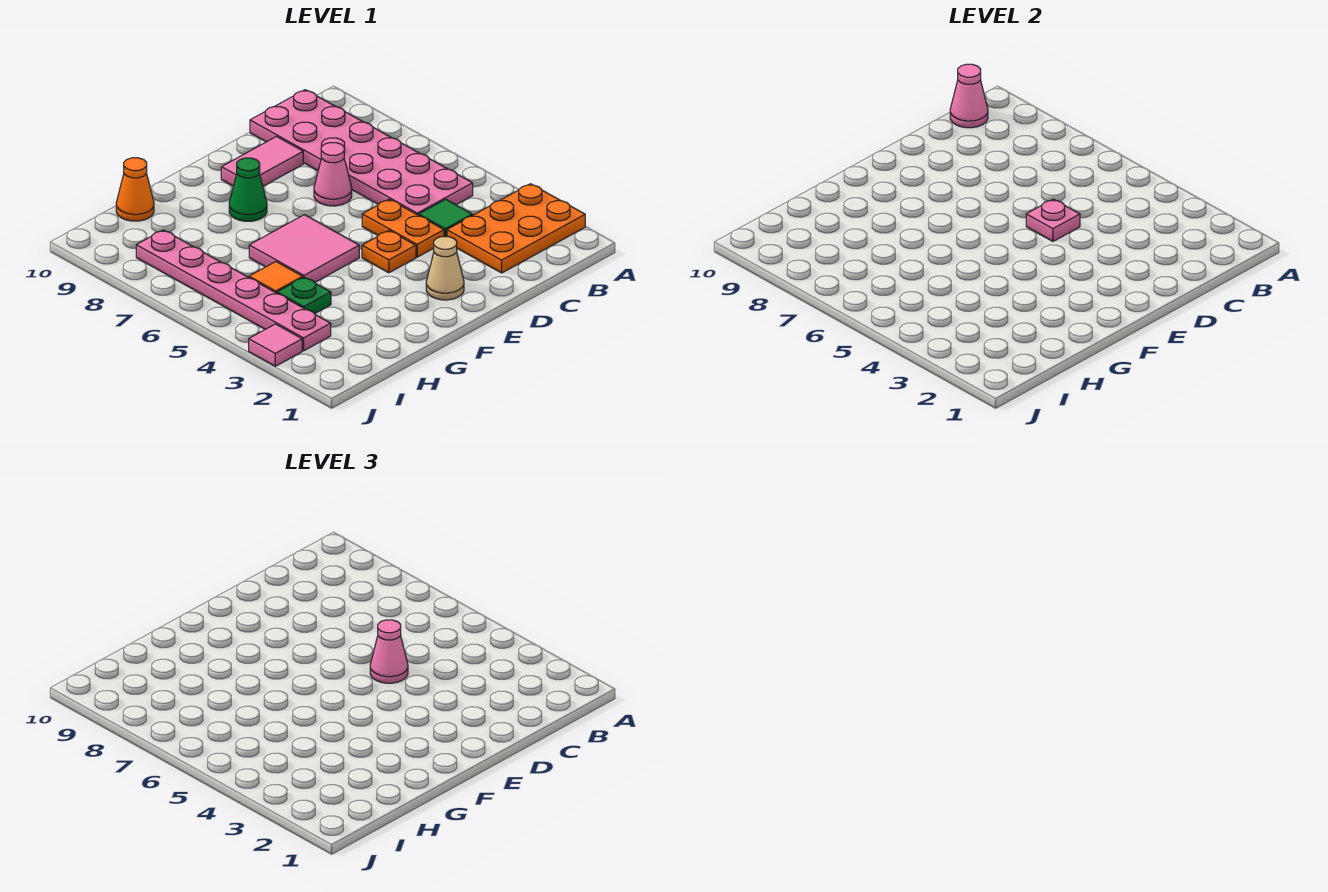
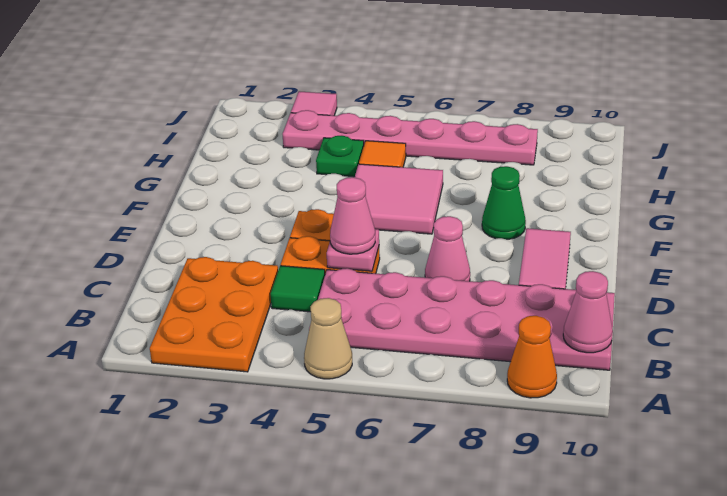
tan cone E2 level 1 -> tan cone A5 level 1
orange cone H10 level 1 -> orange cone A9 level 1

